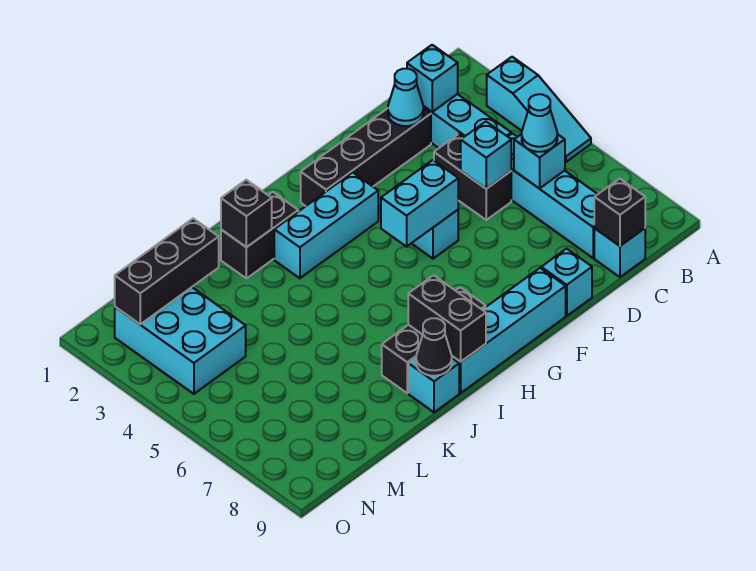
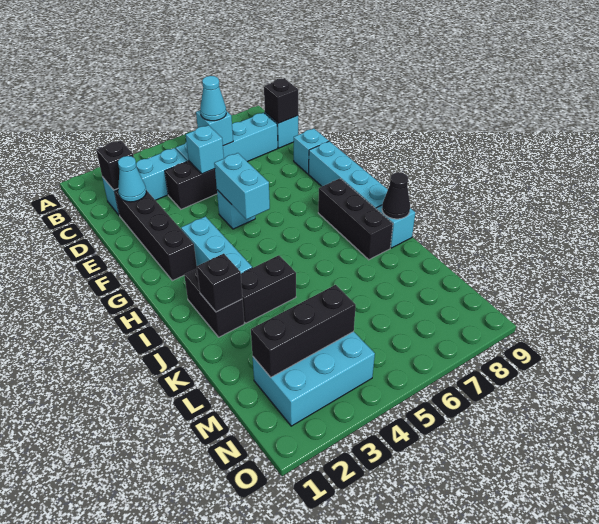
cyan slope A3:A5 level 1 top 3 -> none
cyan brick C2 level 2 -> black brick C2 level 2
black brick I8:I9 level 2 -> black brick J3:J4 level 1
black brick L2:N2 level 2 -> black brick M2:M4 level 2

